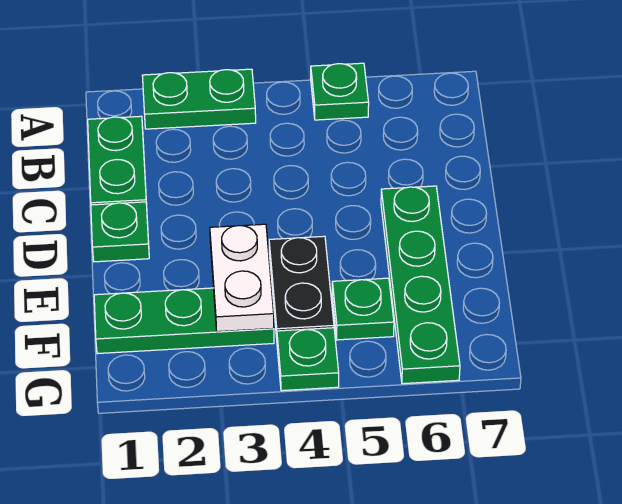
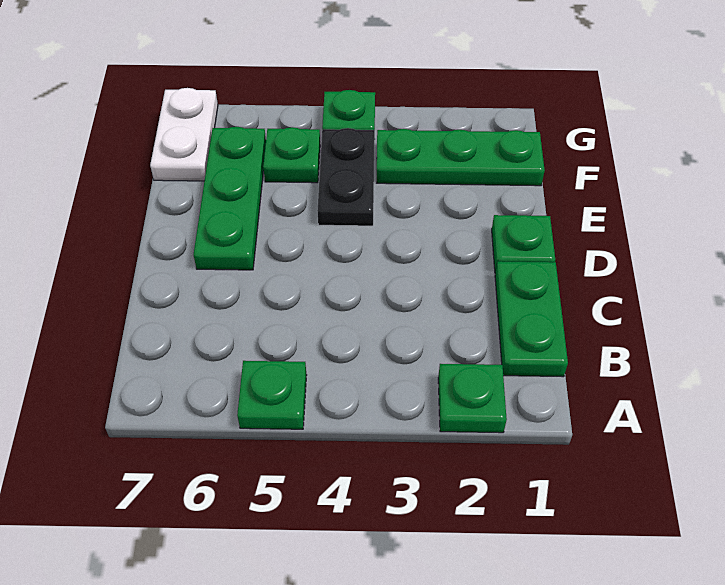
green plate A2:A3 level 1 -> green plate A2 level 1
green plate D6:G6 level 1 -> green plate D6:F6 level 1
white plate E3:F3 level 2 -> white plate F7:G7 level 1

